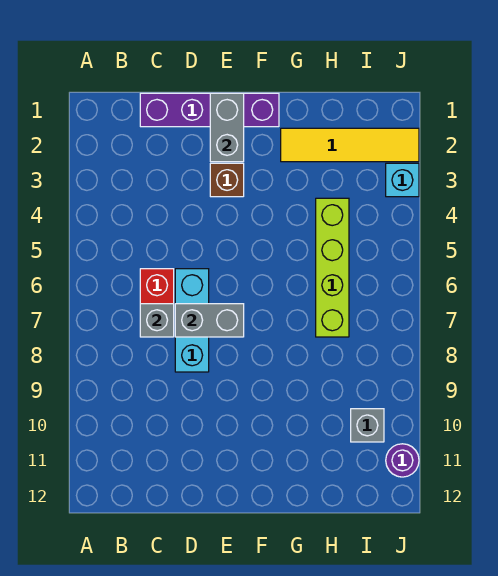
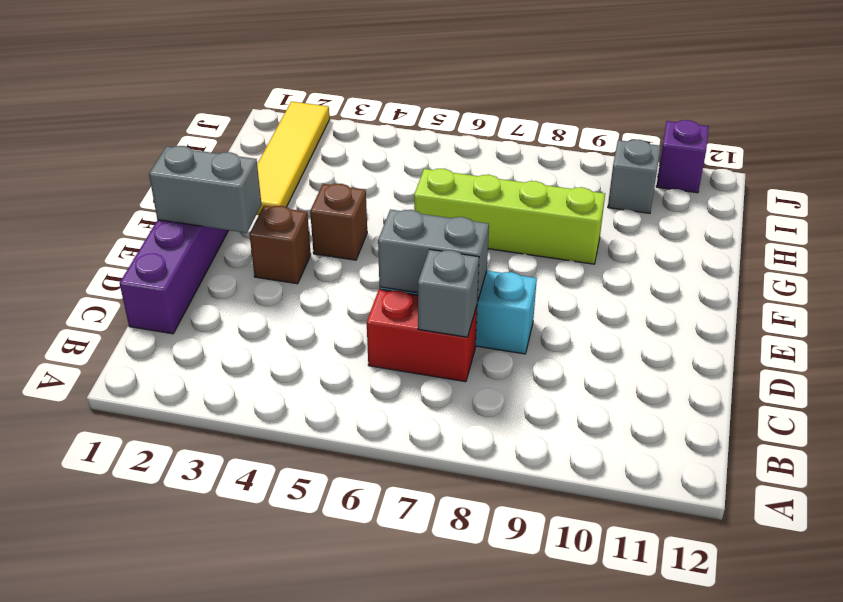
grey brick D7:E7 level 2 -> grey brick D6:D7 level 2
none -> brown brick F4 level 1
lime brick H4:H7 level 1 -> lime brick G6:G9 level 1
cyan brick J3 level 1 -> none
purple round brick J11 level 1 -> purple brick J11 level 1

